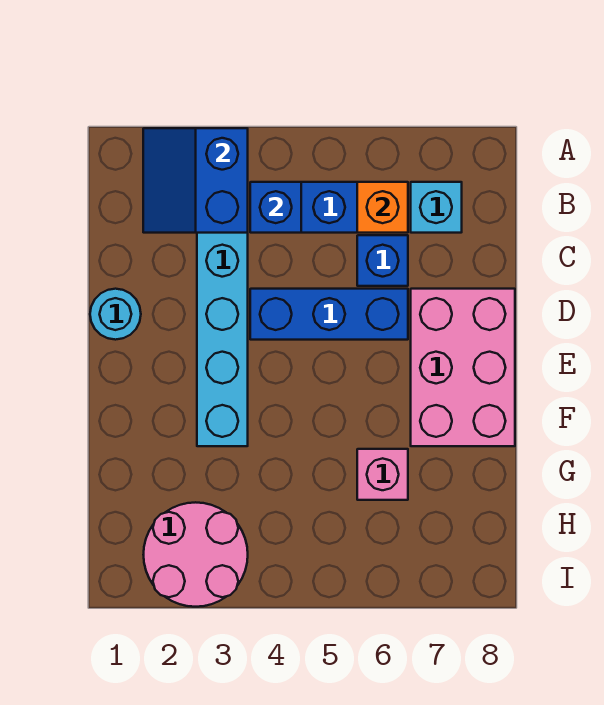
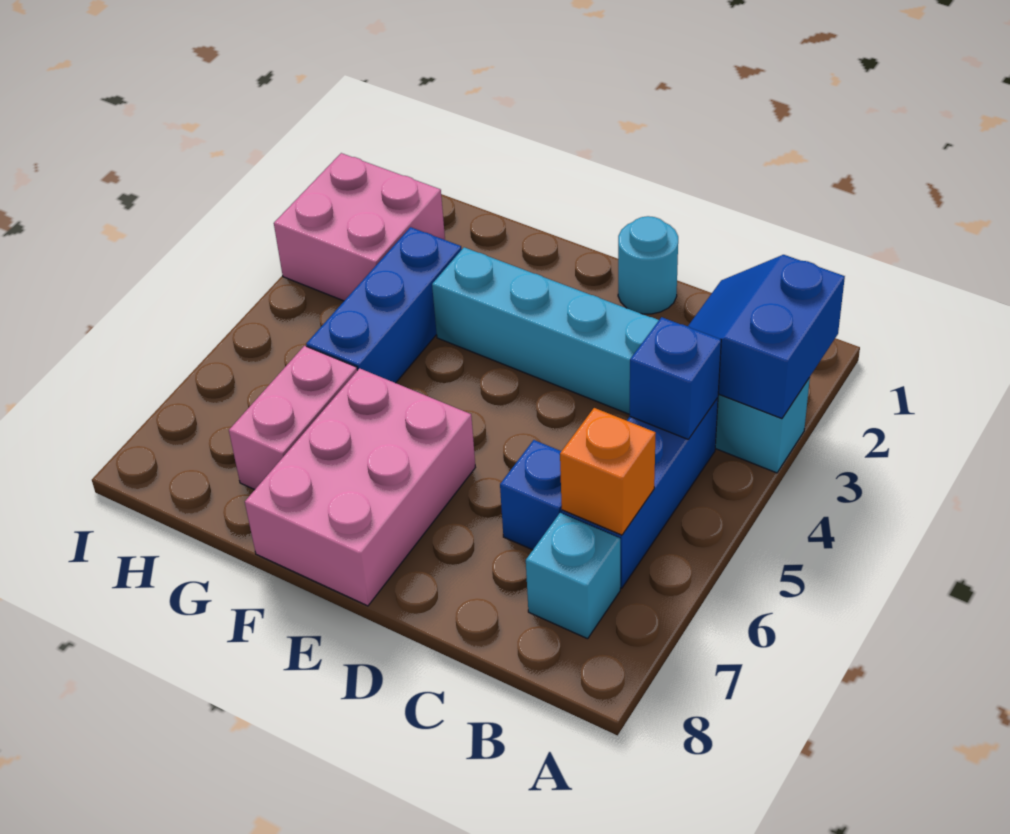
blue slope A2:B3 level 2 top 3 -> blue slope A2:B3 level 2 top A
blue brick D4:D6 level 1 -> blue brick G3:G5 level 1
pink brick D7:F8 level 1 -> pink brick E6:F8 level 1
pink brick G6 level 1 -> pink brick G6:G7 level 1
pink round brick H2:I3 level 1 -> pink brick H2:I3 level 1

